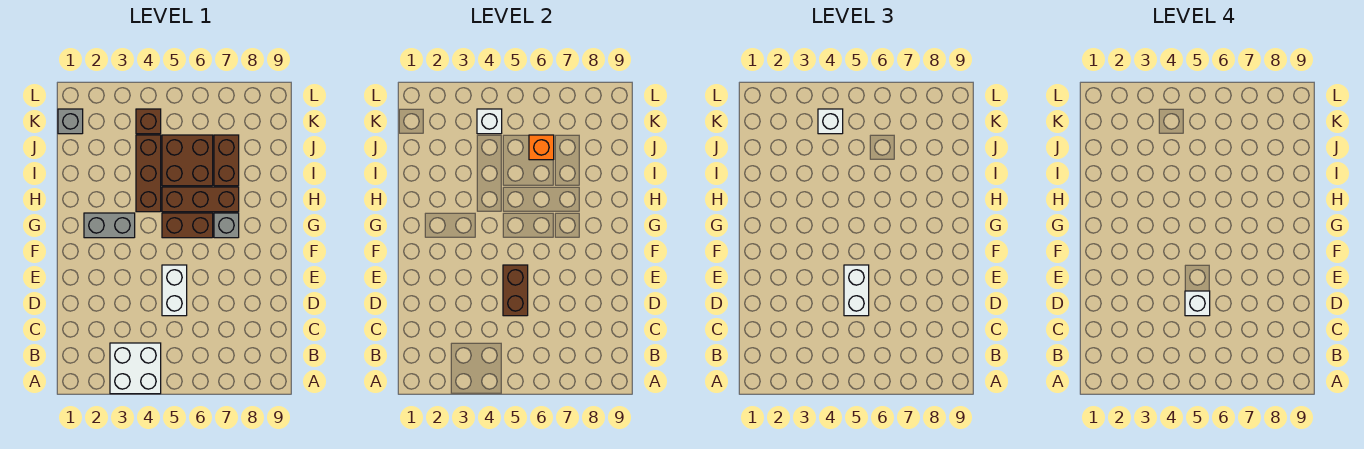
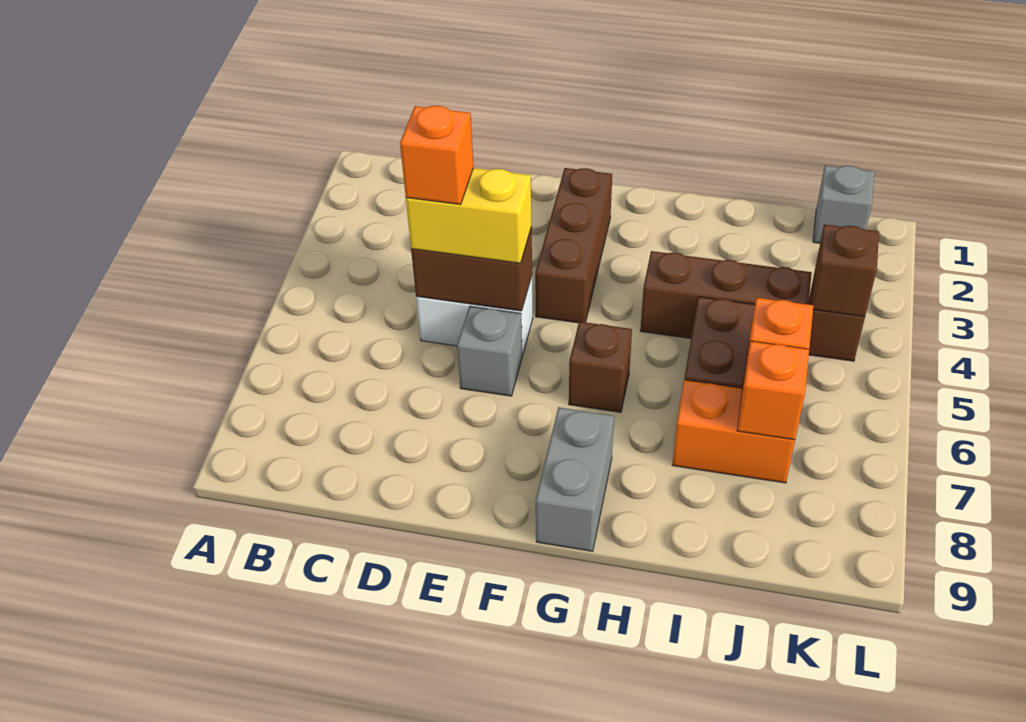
white brick A3:B4 level 1 -> none
white brick D5:E5 level 3 -> yellow brick D5:E5 level 3
white brick D5 level 4 -> orange brick D5 level 4
grey brick G2:G3 level 1 -> grey brick G8:G9 level 1
brown brick G5:G6 level 1 -> brown brick G6 level 1
grey brick G7 level 1 -> grey brick E6 level 1
brown brick H5:H7 level 1 -> brown brick F2:F4 level 1
brown brick I7:J7 level 1 -> orange brick I7:J7 level 1
none -> orange brick J7 level 2
white brick K4 level 2 -> brown brick K4 level 2
white brick K4 level 3 -> none

